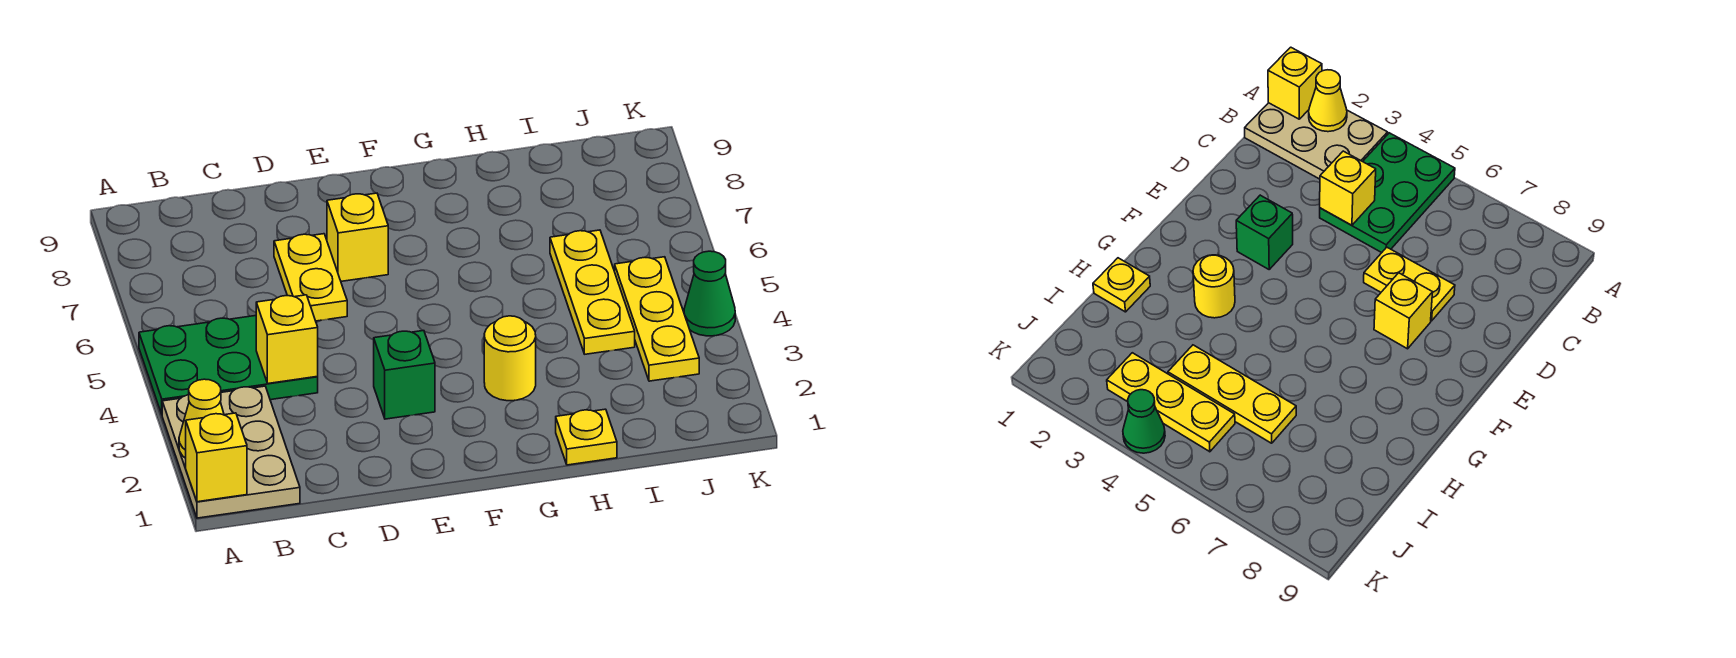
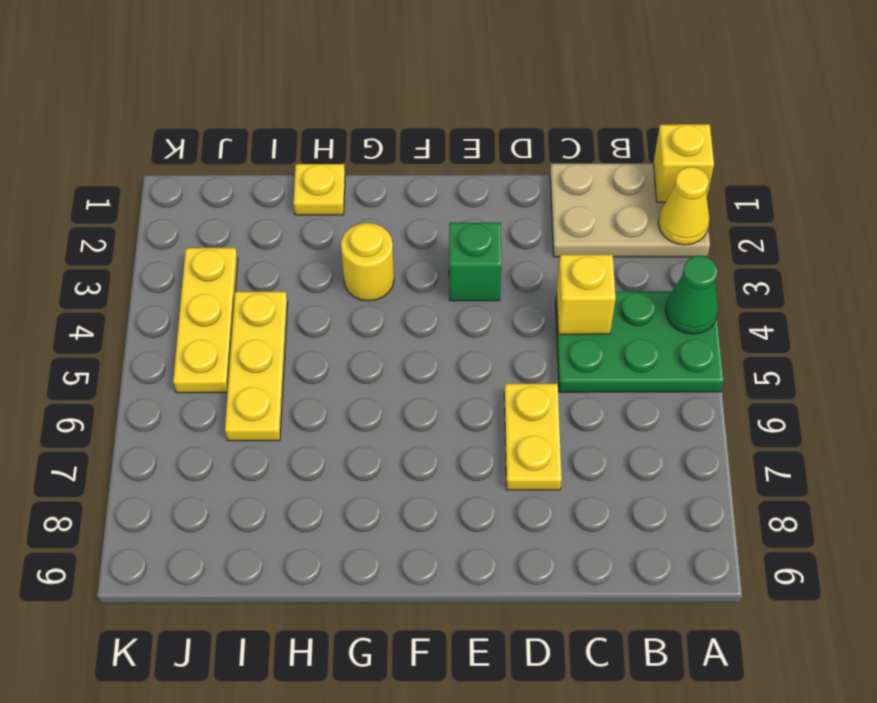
tan plate A1:B3 level 1 -> tan plate A1:C2 level 1
yellow brick E7 level 1 -> none
green cone K4 level 1 -> green cone A4 level 2

